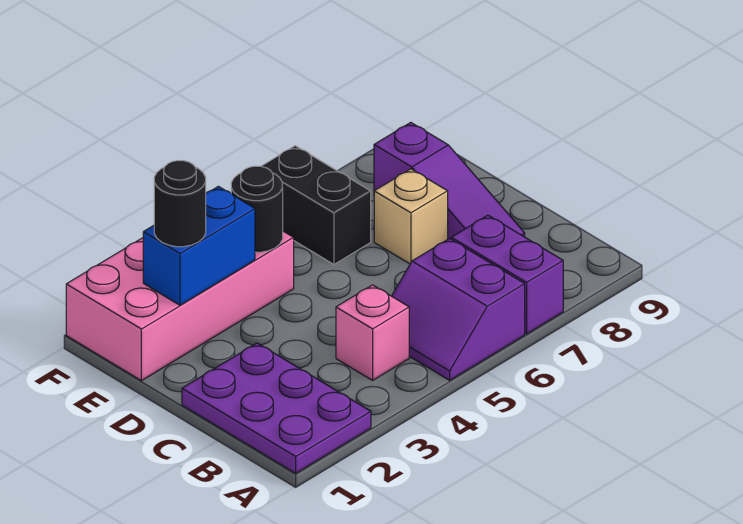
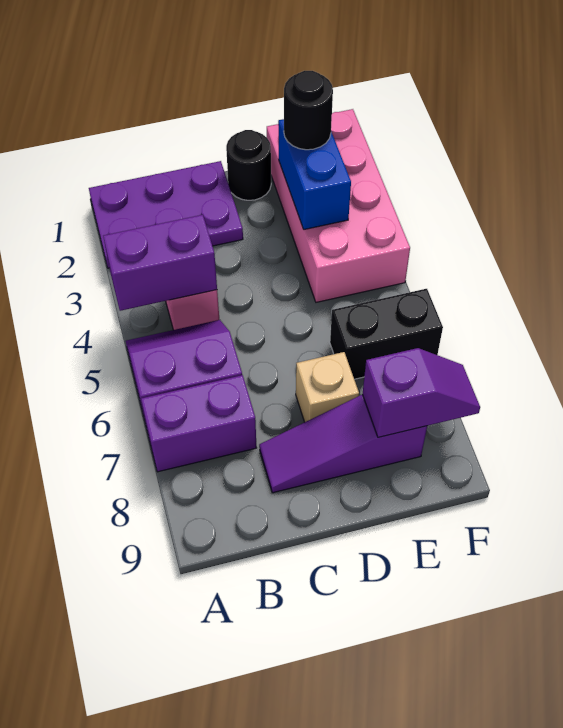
none -> purple brick A4:B4 level 2
black round brick E4 level 2 -> black round brick D1 level 1
none -> purple slope E8:F8 level 2 top E

